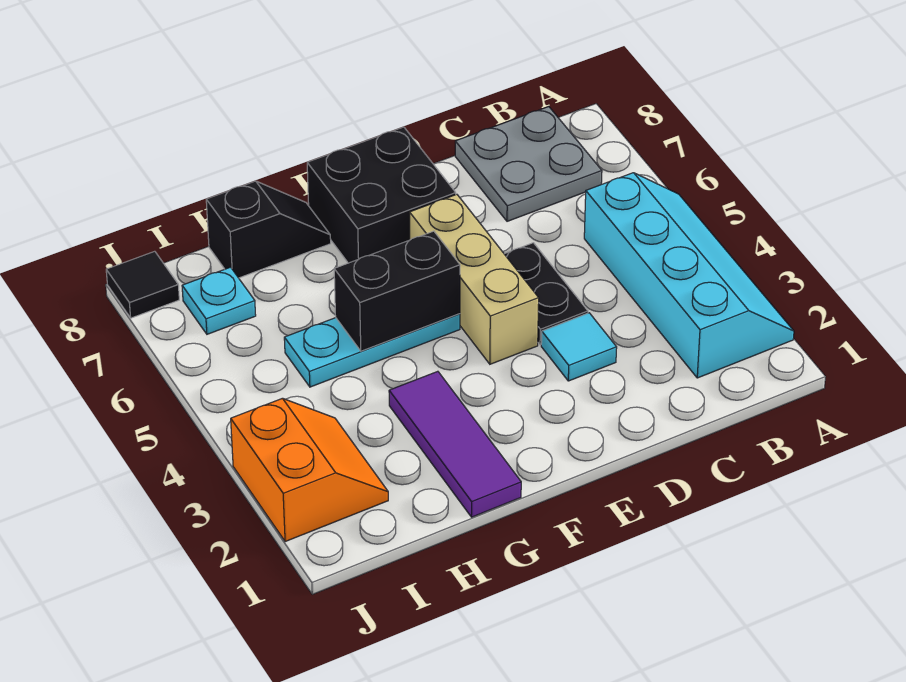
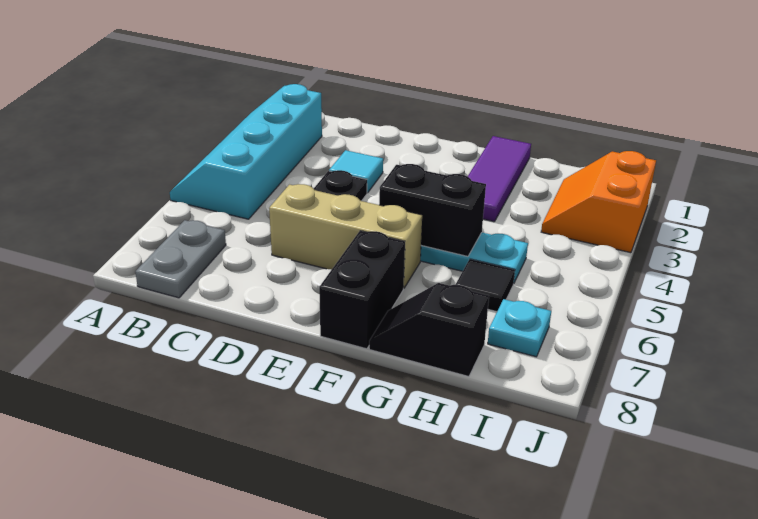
grey plate B7:C8 level 1 -> grey plate B7:B8 level 1
tan brick E4:E6 level 1 -> tan brick D6:F6 level 1
black brick E7:F8 level 1 -> black brick F7:F8 level 1
black tile J8 level 1 -> black tile H6 level 1

